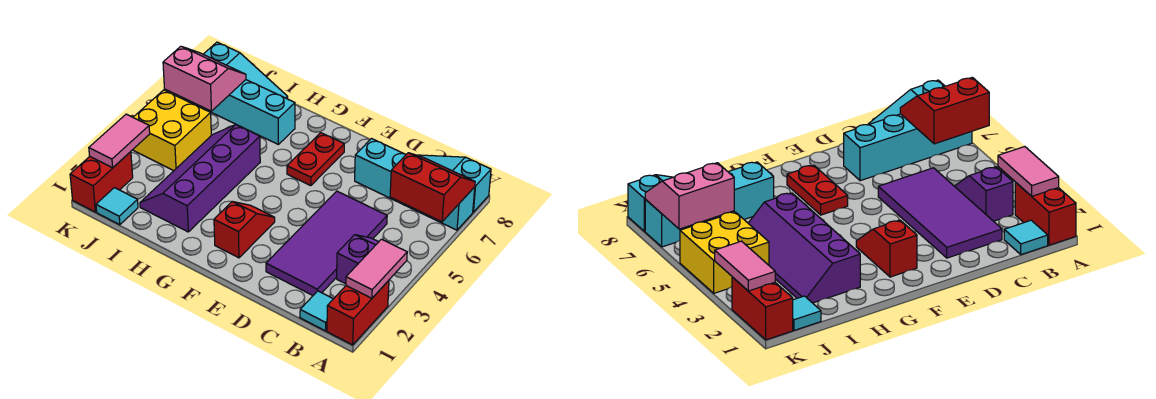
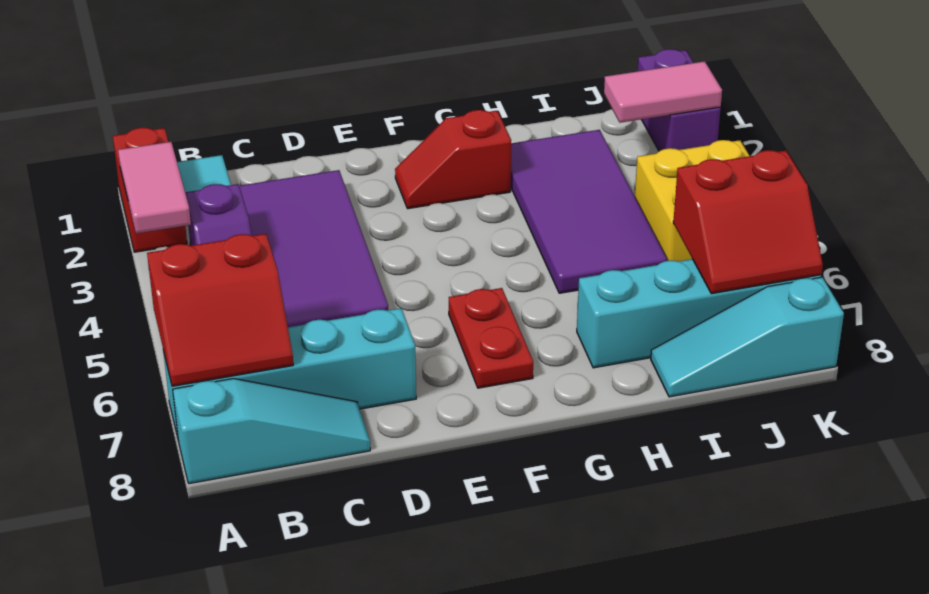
red slope F2:F3 level 1 top 2 -> red slope F2:G2 level 1 top G
purple slope H2:I5 level 1 top H -> purple tile H2:I5 level 1
cyan tile J1 level 1 -> none
pink slope J6:K7 level 2 top 6 -> red slope J6:K7 level 2 top 6
red brick K1:K2 level 1 -> purple brick K1:K2 level 1
pink tile K2:K3 level 2 -> pink tile J2:K2 level 2

